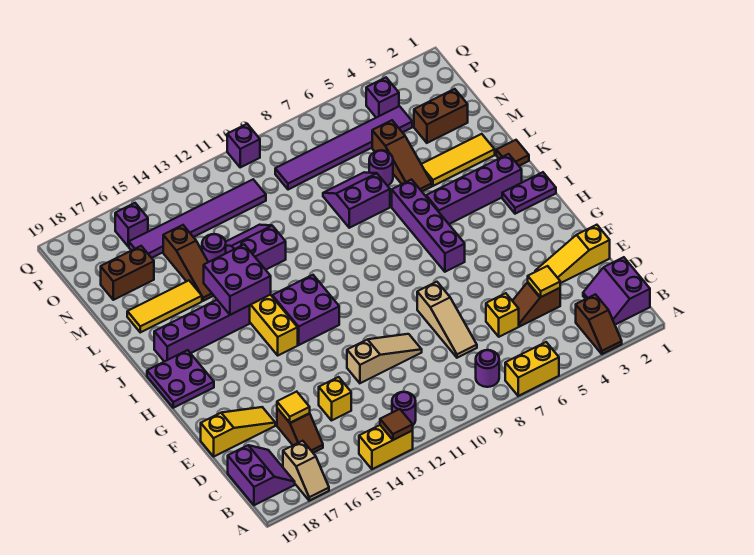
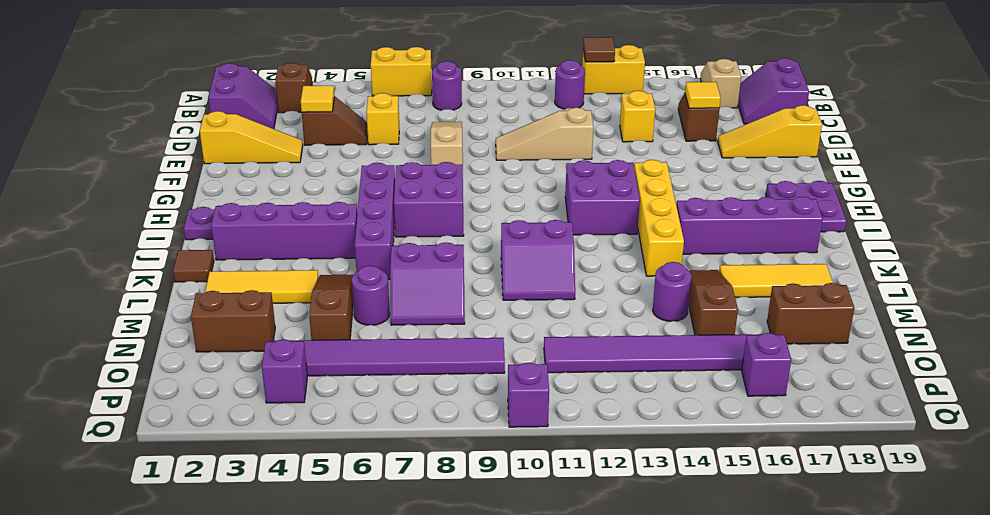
purple brick J14:K15 level 2 -> purple brick H7:I8 level 1
purple slope L12:M13 level 1 top L -> purple slope K10:L11 level 1 top K

